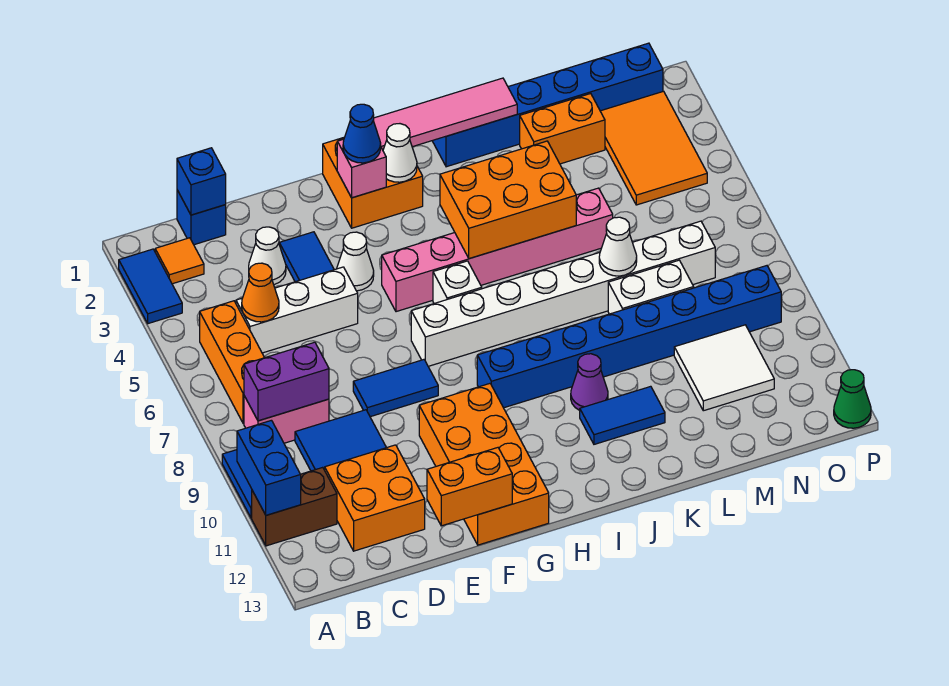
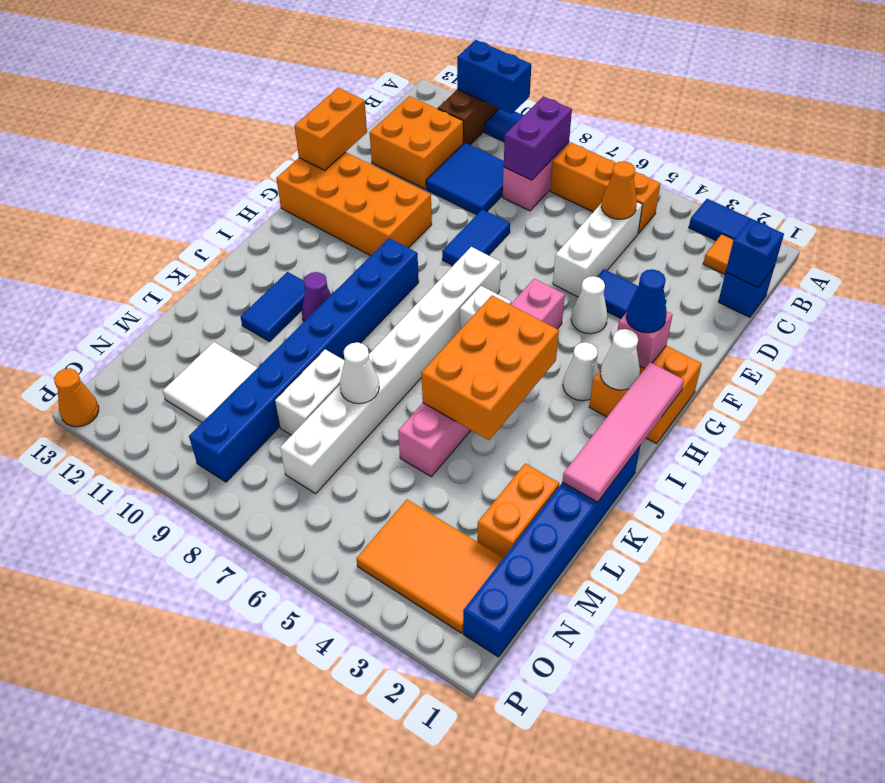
white cone D3 level 1 -> white cone H3 level 1
green cone P13 level 1 -> orange cone P13 level 1

